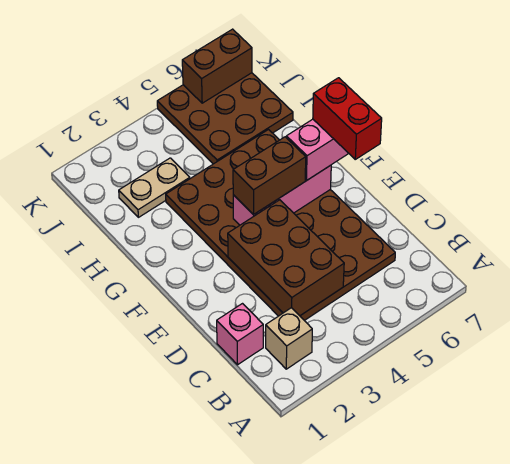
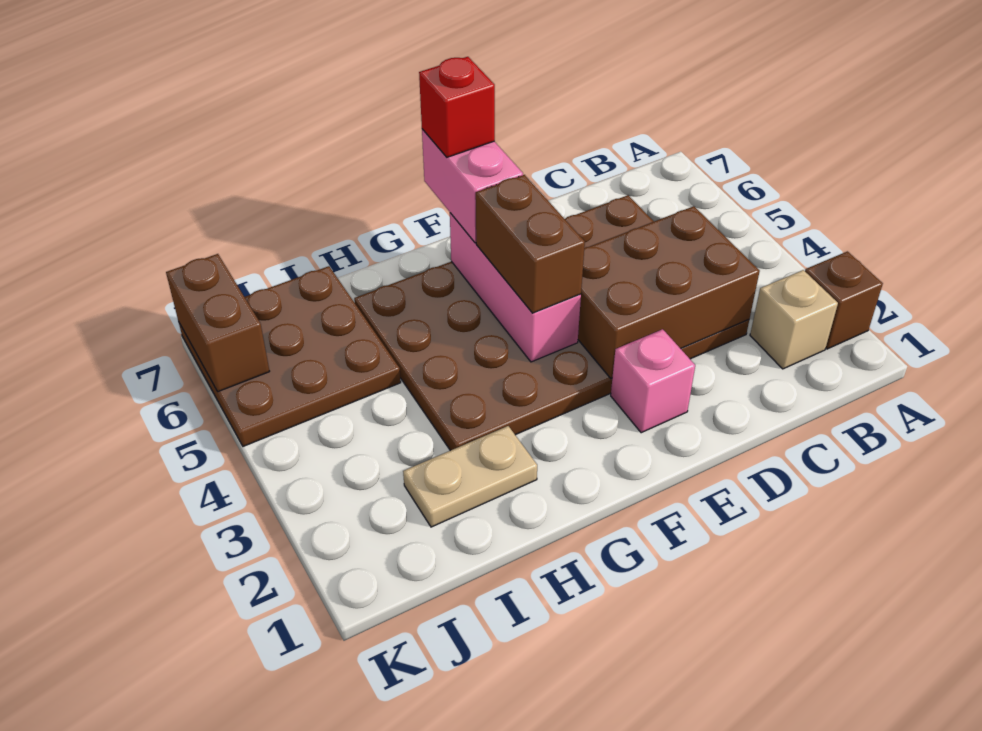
none -> brown brick A2 level 1
pink brick C1 level 1 -> pink brick E2 level 1
red brick E7:F7 level 4 -> red brick F7 level 4
tan plate I2:I3 level 1 -> tan plate H2:I2 level 1

